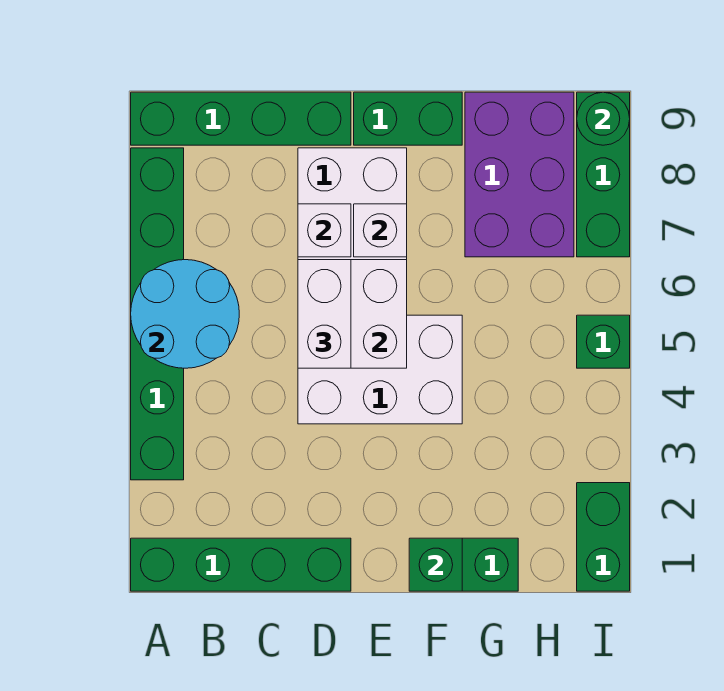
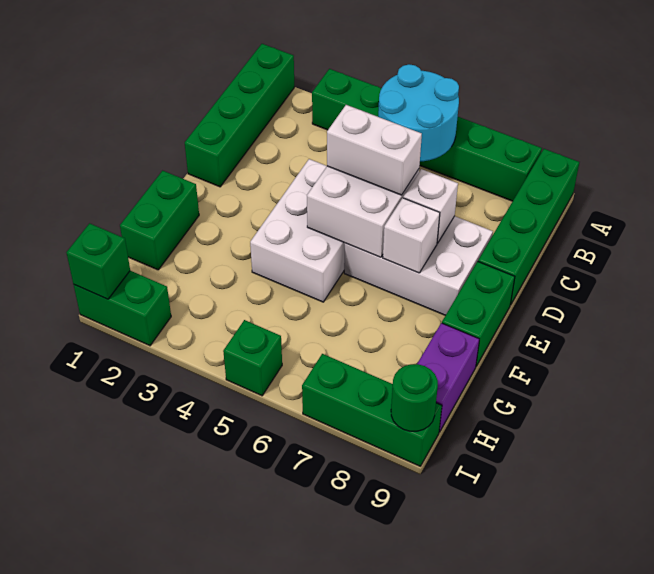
green brick F1 level 2 -> green brick I1 level 2
purple brick G7:H9 level 1 -> purple brick G9:H9 level 1

